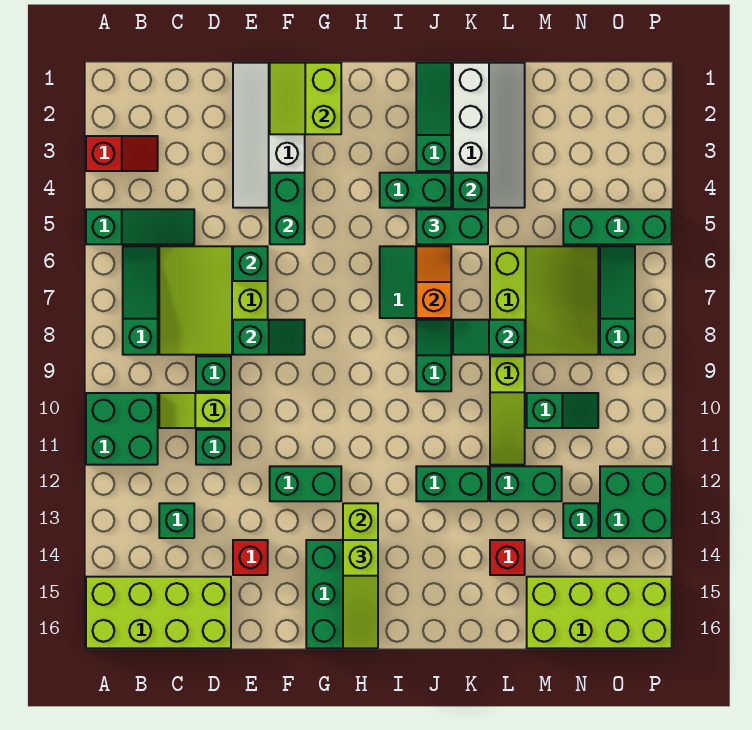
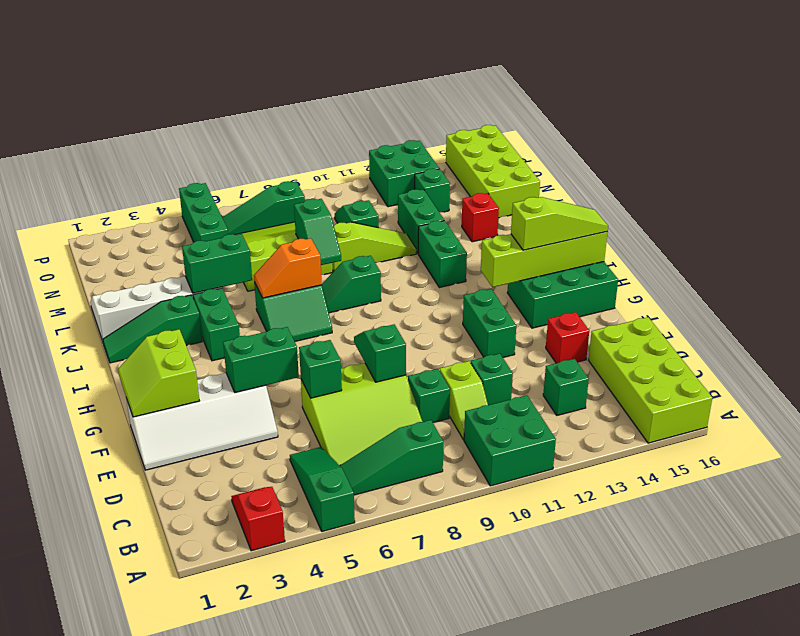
lime slope F1:G2 level 2 top G -> lime slope F1:G2 level 2 top 2
green brick J5:K5 level 3 -> none

